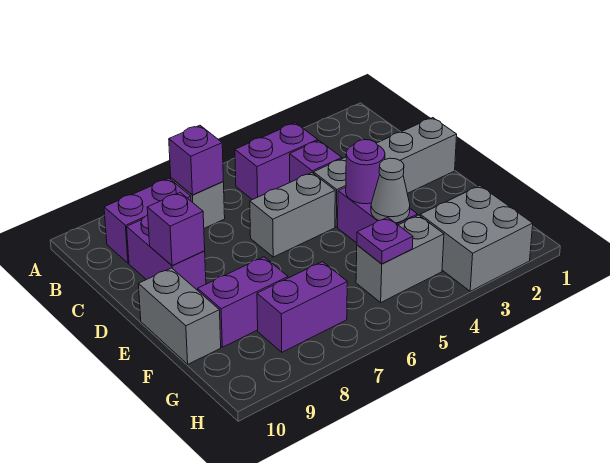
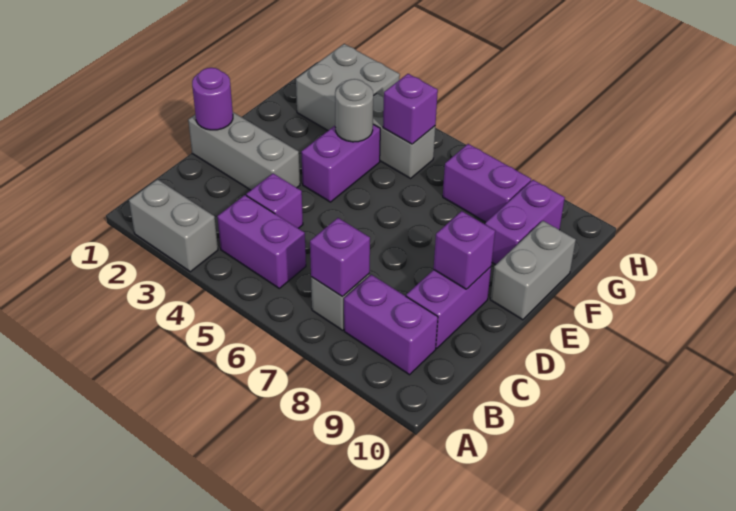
grey brick D1:D4 level 1 -> grey brick D1:D3 level 1
grey brick D5:D6 level 1 -> grey brick A2:A3 level 1
purple round brick E4 level 2 -> purple round brick D1 level 2
grey cone F4 level 2 -> grey round brick F4 level 2
purple brick F8:F9 level 1 -> purple brick F9:G9 level 1
purple plate G5 level 2 -> purple brick G5 level 2

